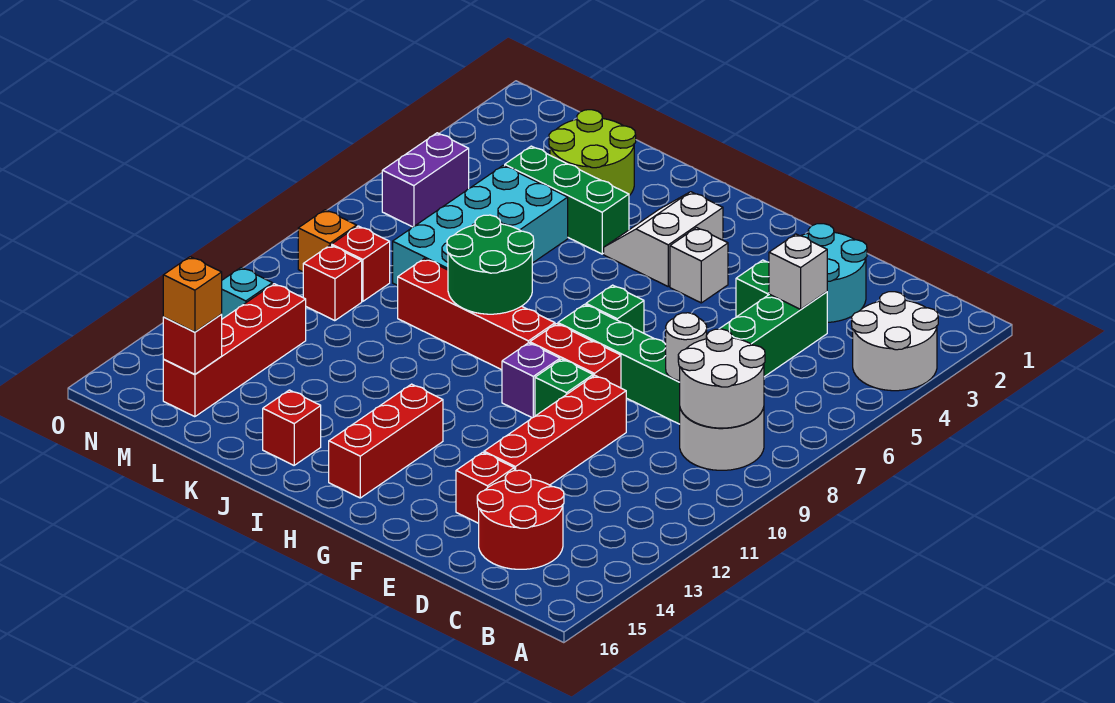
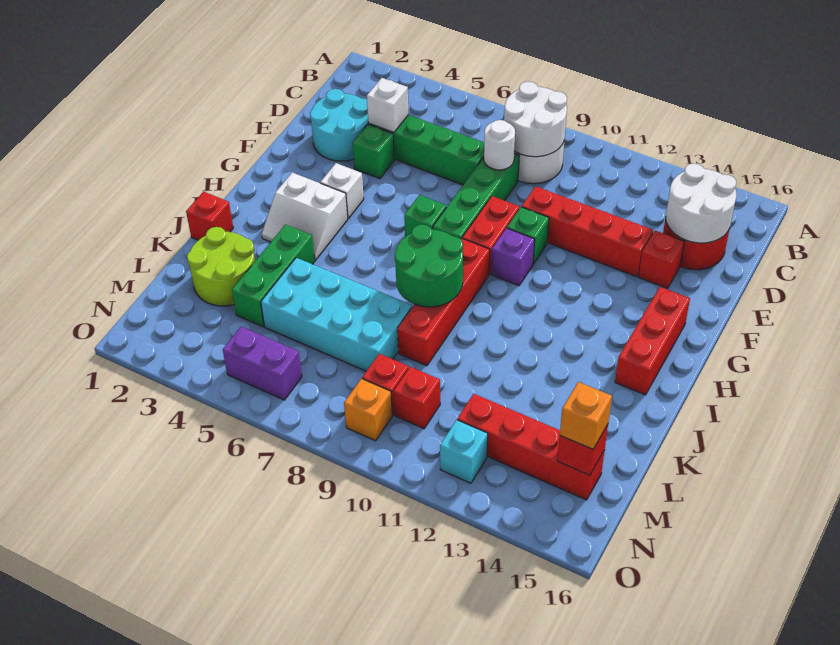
white round brick A3:B4 level 1 -> white round brick C14:D15 level 2
red brick H13:H15 level 1 -> red brick G15:I15 level 1
red brick J15 level 1 -> red brick J1 level 1

